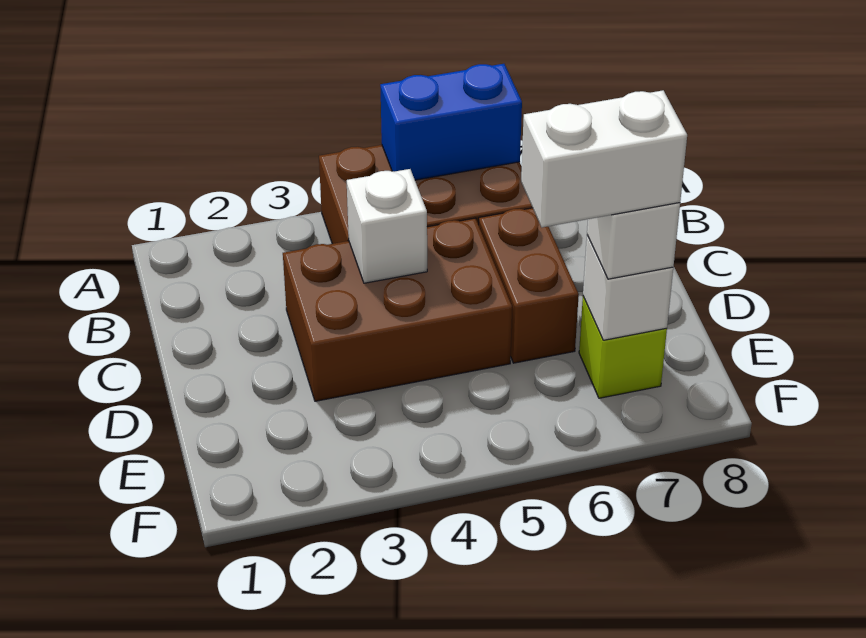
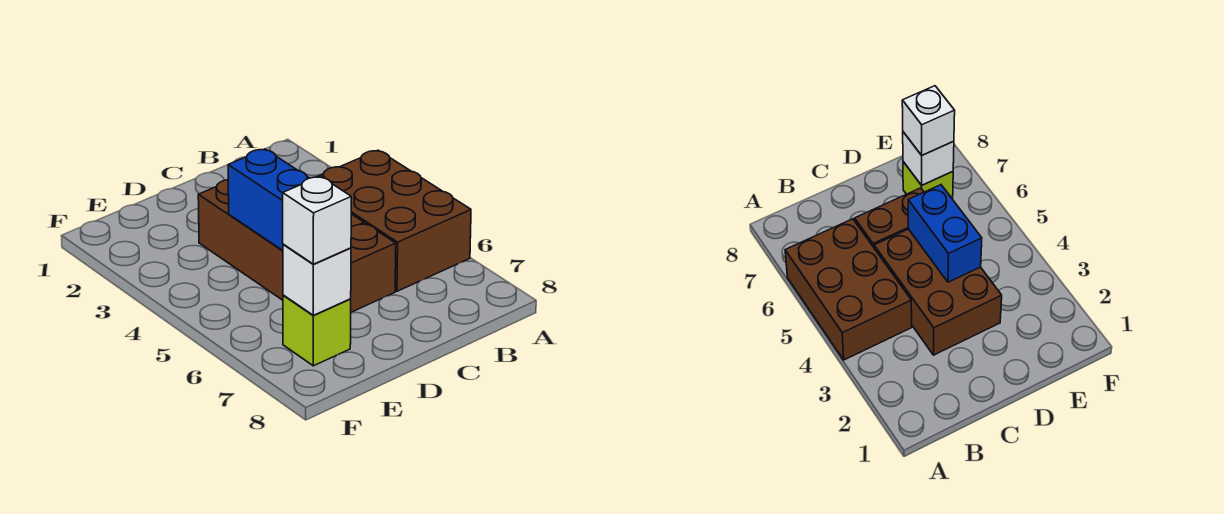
blue brick A5:A6 level 2 -> blue brick D4:D5 level 2
white brick C4 level 2 -> none
white brick E6:E7 level 4 -> none

